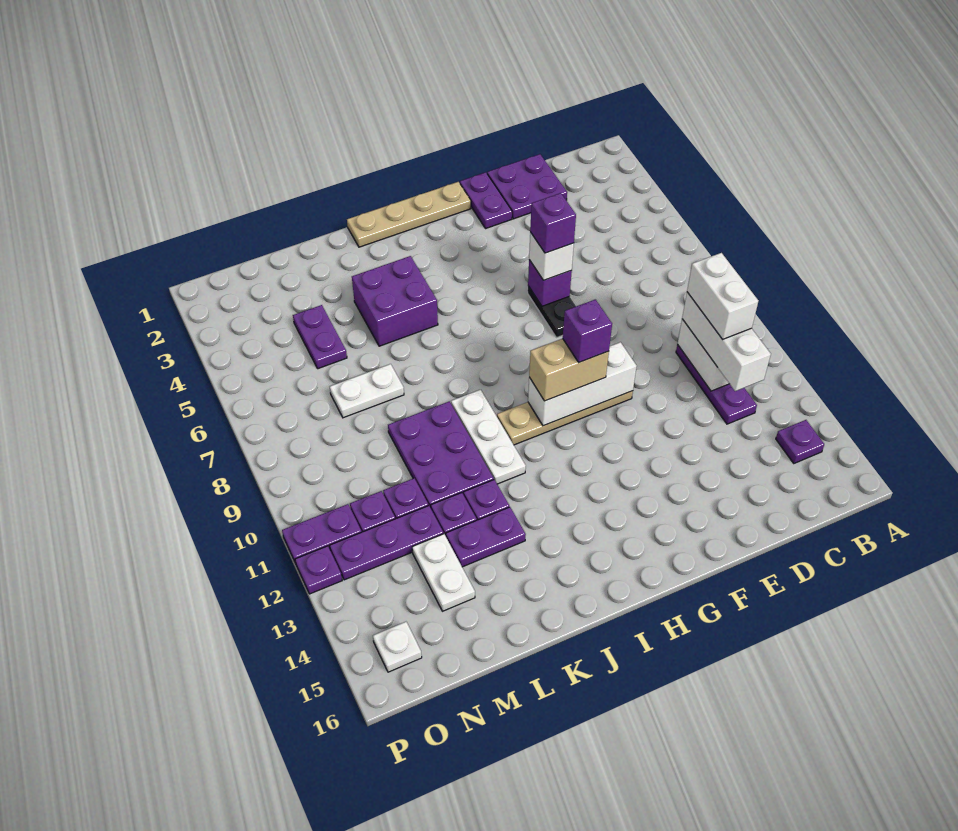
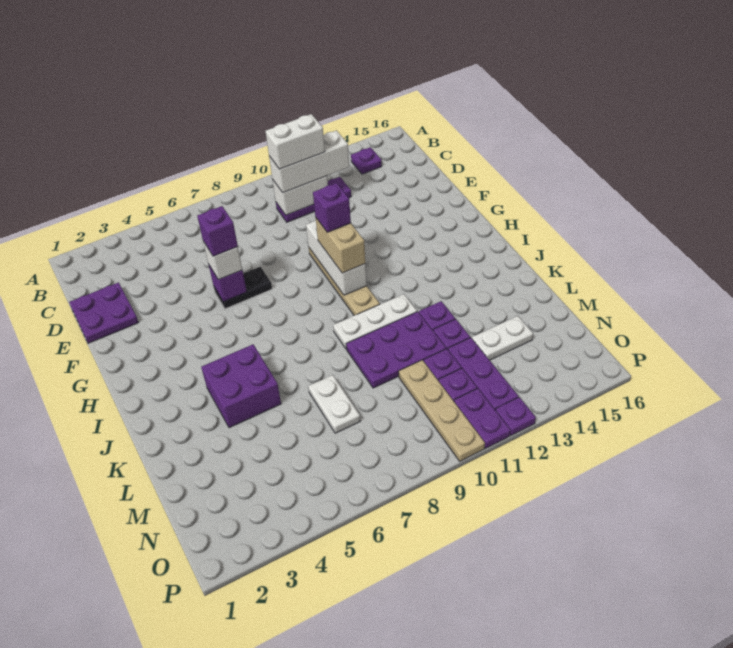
purple plate F1:F2 level 1 -> none
tan plate G1:J1 level 1 -> tan plate M10:P10 level 1
purple plate K13:L13 level 1 -> none
purple plate M4:M5 level 1 -> none
white plate O15 level 1 -> none

